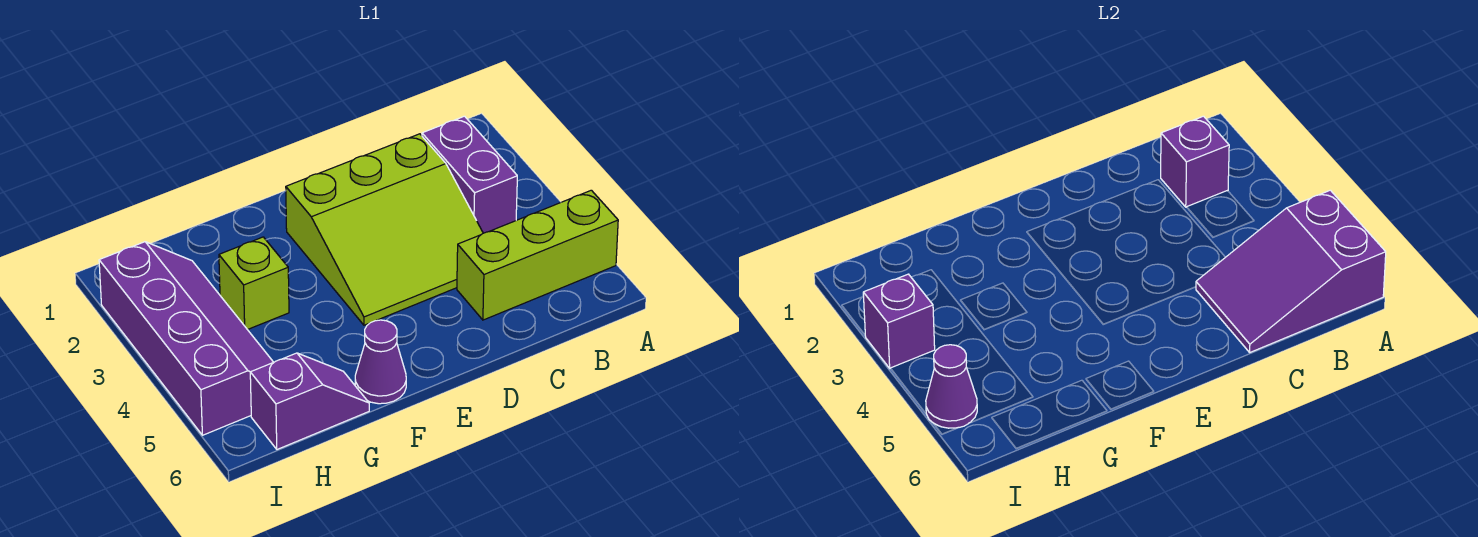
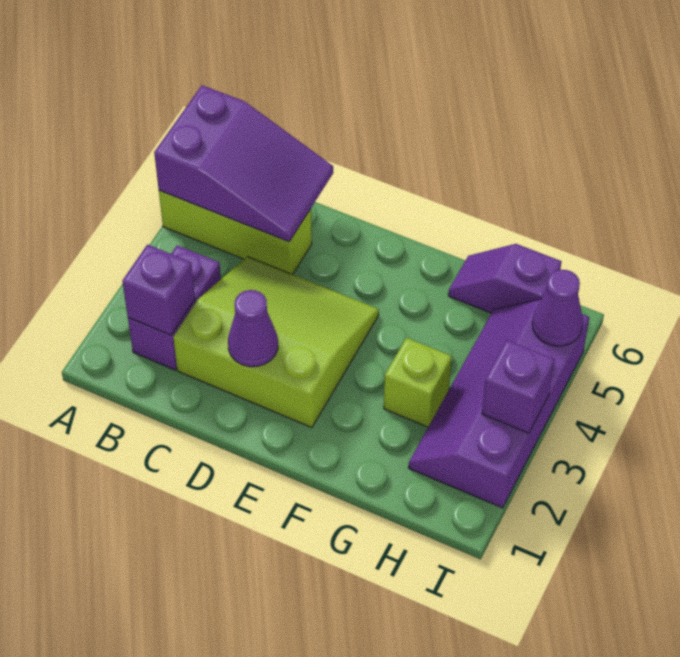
purple cone F6 level 1 -> purple cone D2 level 2

